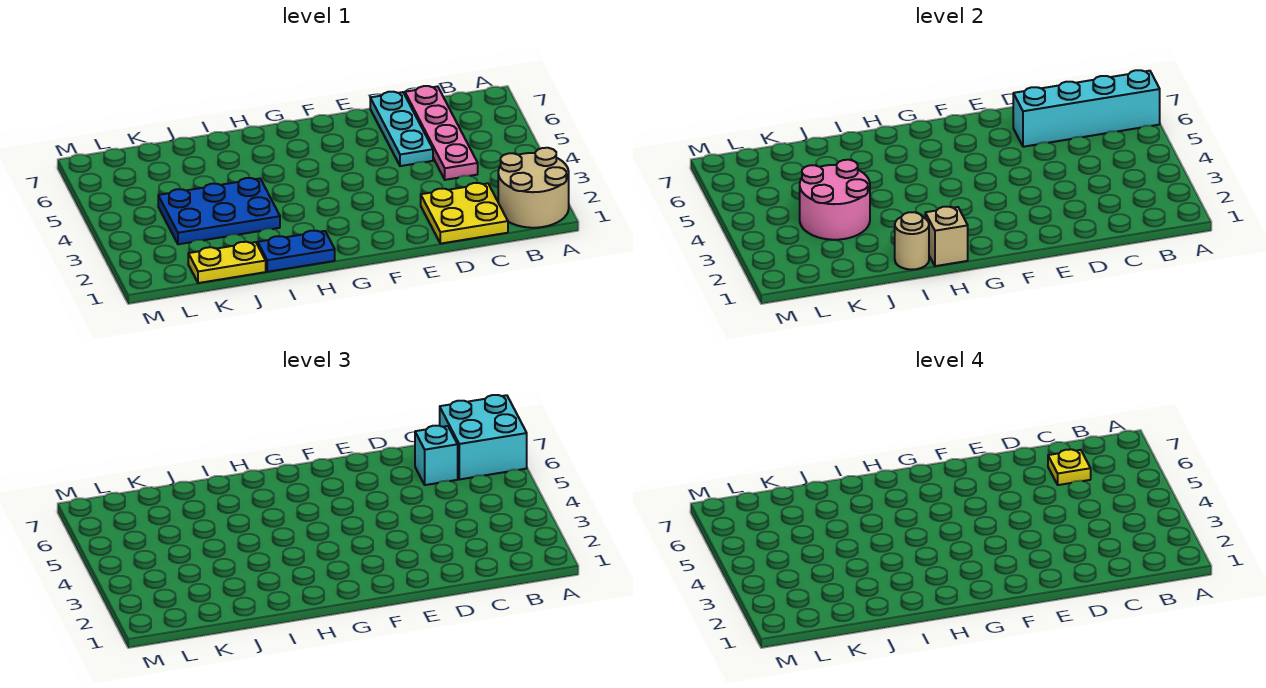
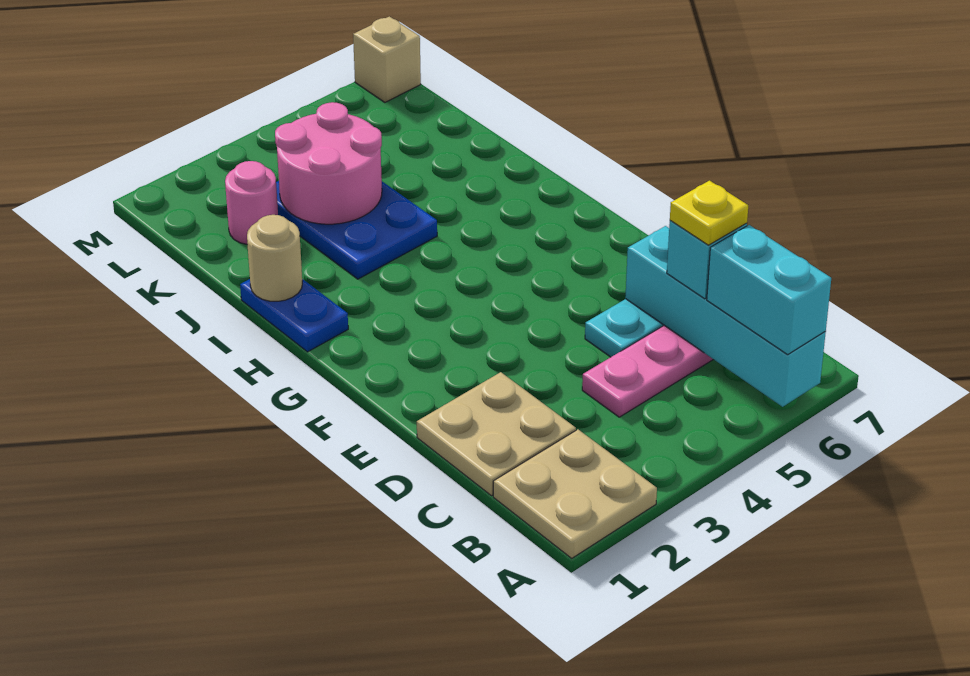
tan round brick A1:B2 level 1 -> tan plate A1:B2 level 1
cyan brick A6:B7 level 3 -> cyan brick A6:B6 level 3
yellow plate C1:D2 level 1 -> tan plate C1:D2 level 1
tan brick H1 level 2 -> tan brick M7 level 1
yellow plate J1:K1 level 1 -> none
none -> pink round brick K2 level 1

